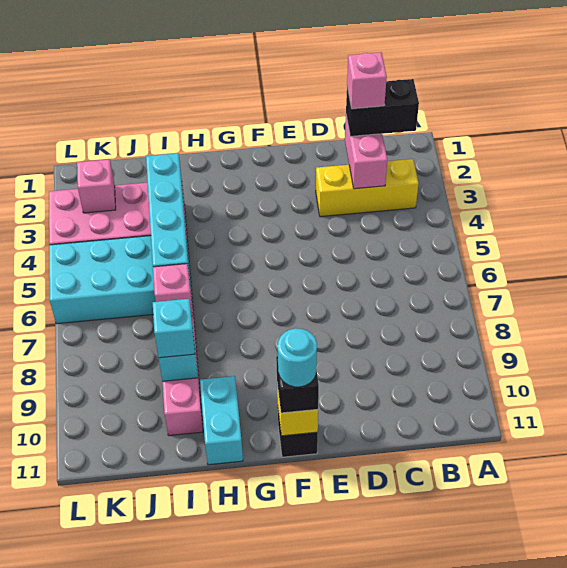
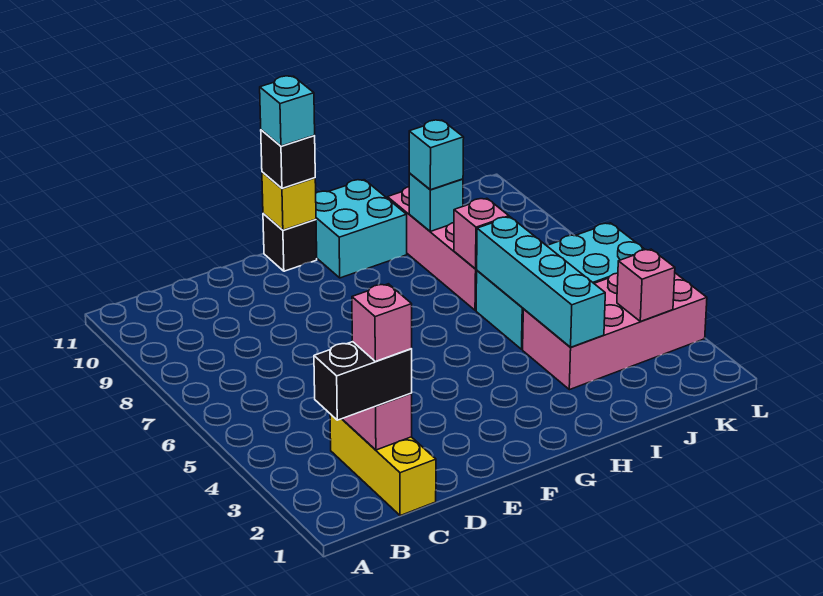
yellow brick B3:D3 level 1 -> yellow brick C1:C3 level 1
cyan round brick F11 level 4 -> cyan brick F11 level 4
cyan brick H10:H11 level 1 -> cyan brick G10:H11 level 1

